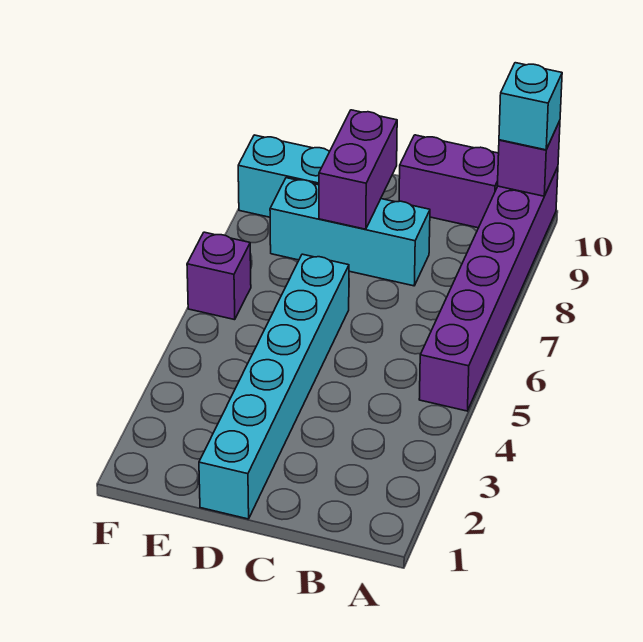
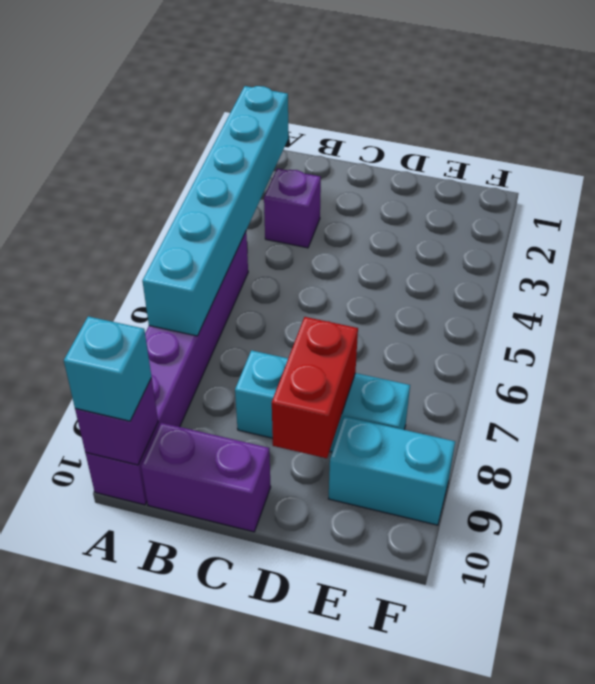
cyan brick D1:D6 level 1 -> cyan brick A2:A7 level 2
purple brick D8:D9 level 2 -> red brick D8:D9 level 2
purple brick F6 level 1 -> purple brick B3 level 1

